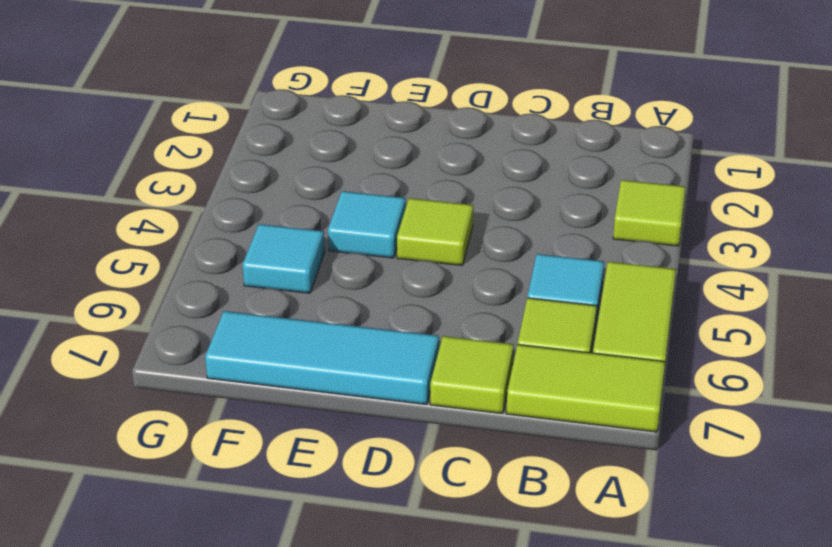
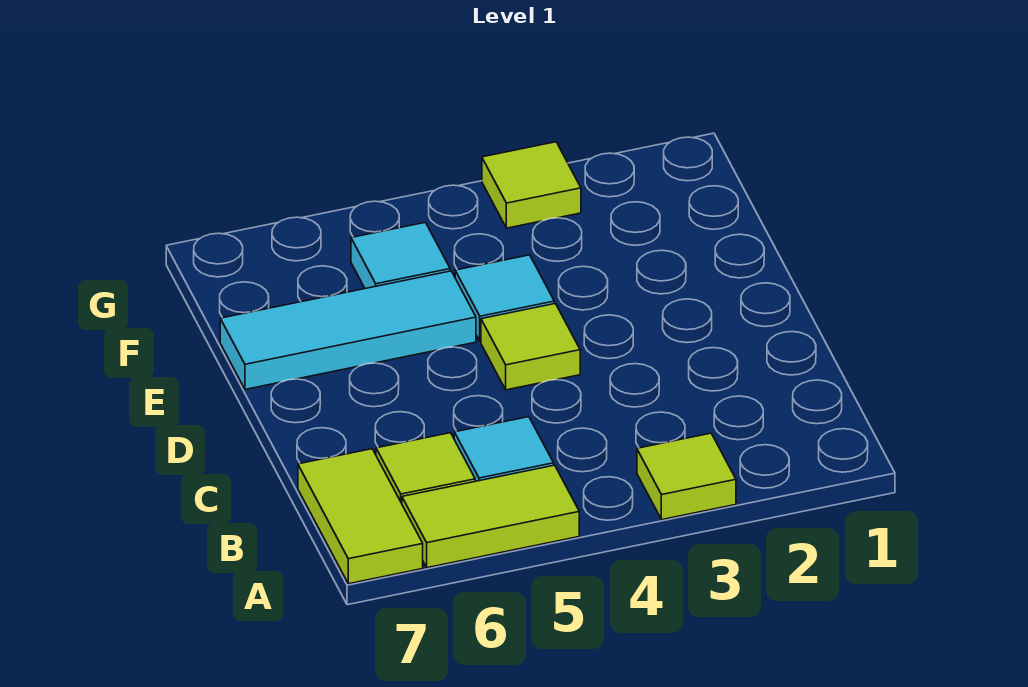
lime tile C7 level 1 -> lime tile G3 level 1
cyan tile D7:F7 level 1 -> cyan tile E5:E7 level 1

